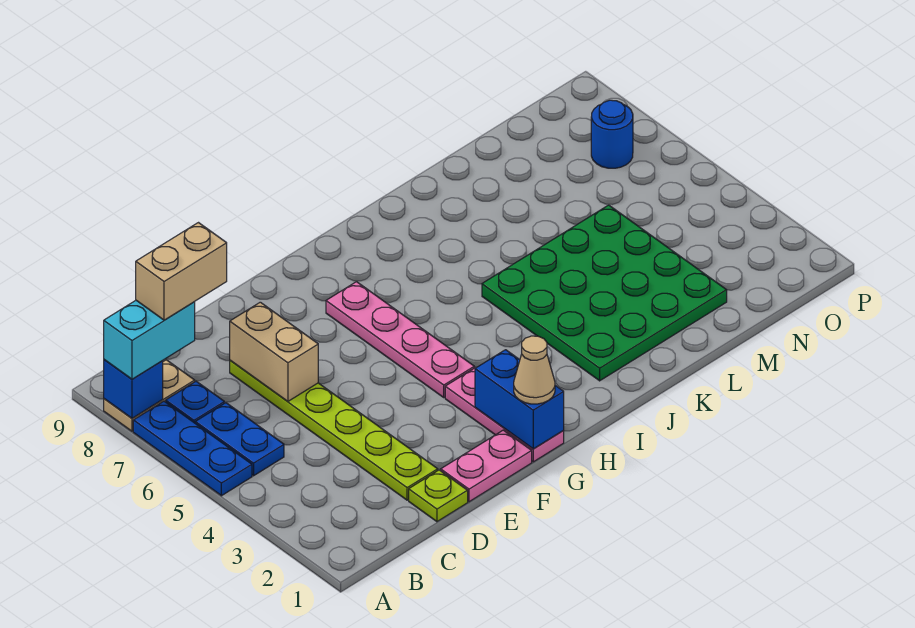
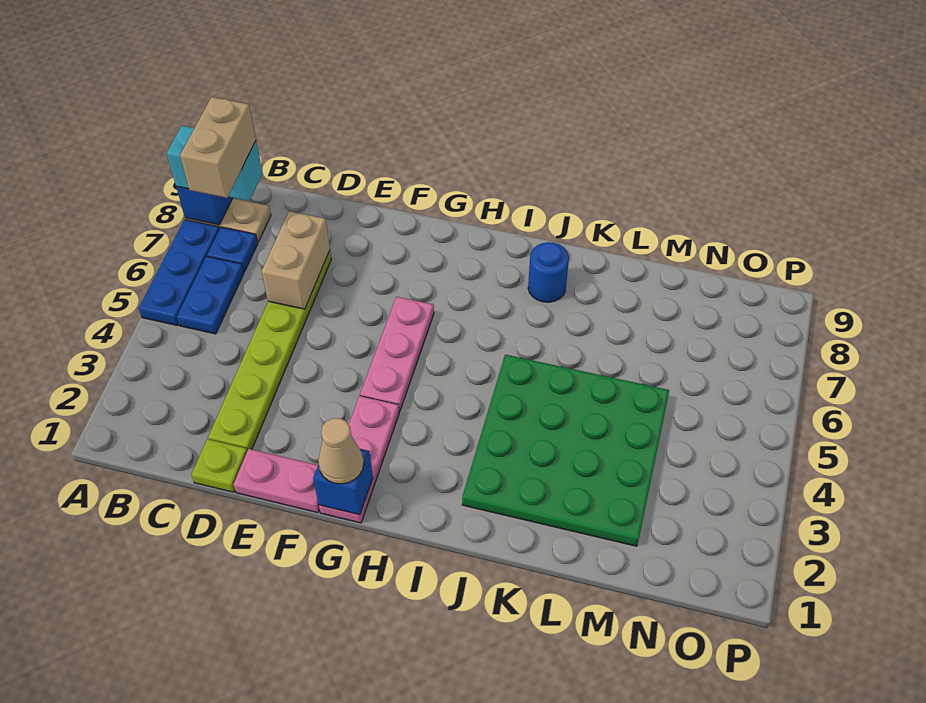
tan brick B8:C8 level 4 -> tan brick B7:B8 level 4
blue brick G1:G2 level 2 -> blue brick G1 level 2
pink plate G4:G7 level 1 -> pink plate G4:G6 level 1
blue round brick O7 level 1 -> blue round brick J8 level 1

